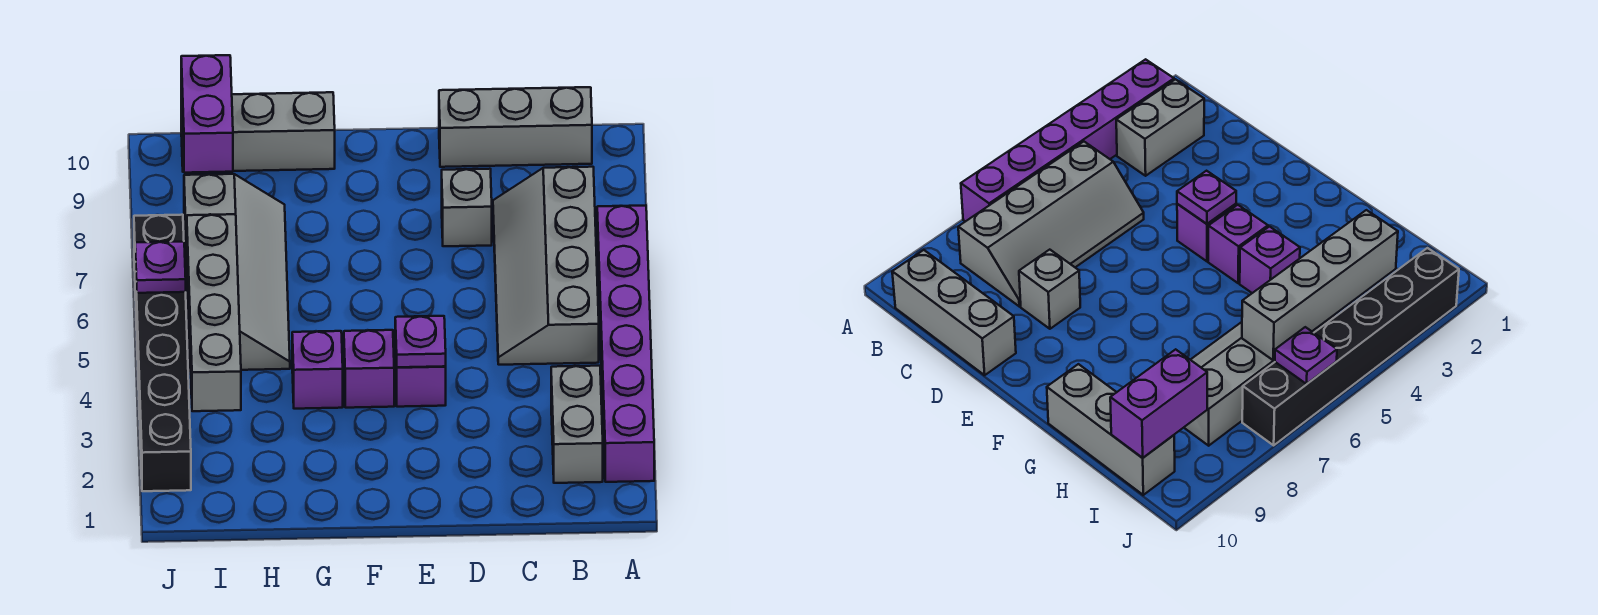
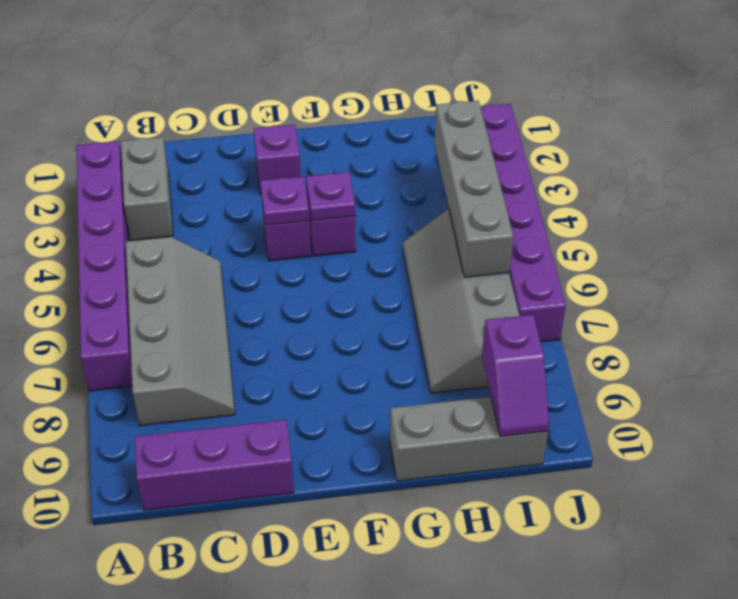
grey brick B10:D10 level 1 -> purple brick B10:D10 level 1
grey brick D8 level 1 -> none
purple brick G4 level 1 -> purple brick E2 level 1
purple brick I9:I10 level 2 -> purple slope I9:I10 level 2 top 9
black brick J2:J7 level 1 -> purple brick J2:J7 level 1
purple plate J6 level 2 -> purple plate F4 level 2

